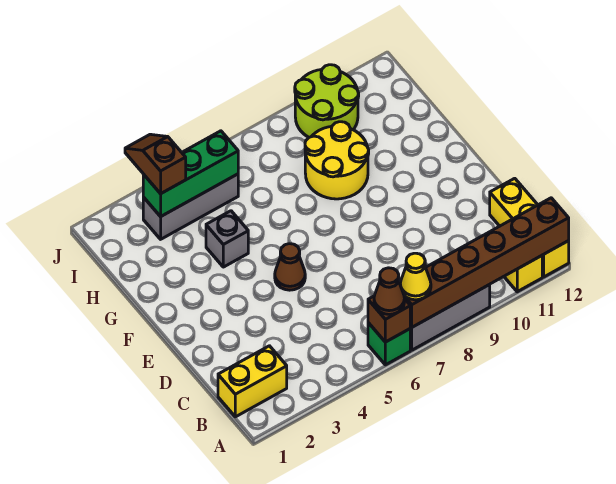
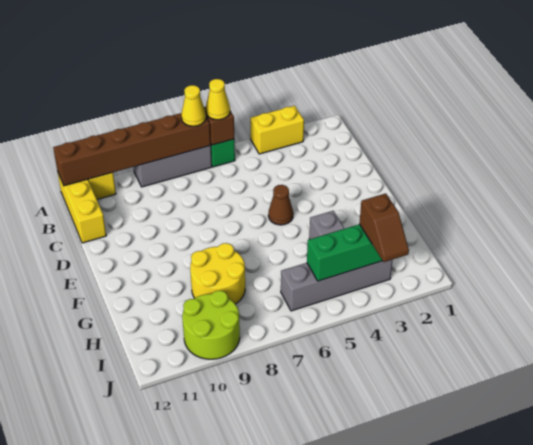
brown cone A6 level 3 -> yellow cone A6 level 3
yellow brick B1:B2 level 1 -> yellow brick A3:A4 level 1
grey brick I3:I5 level 1 -> grey brick I3:I6 level 1

